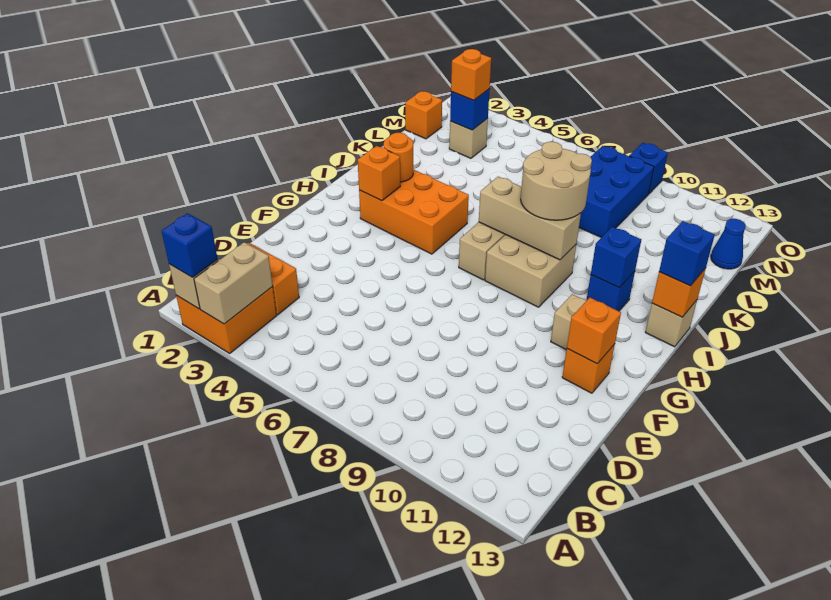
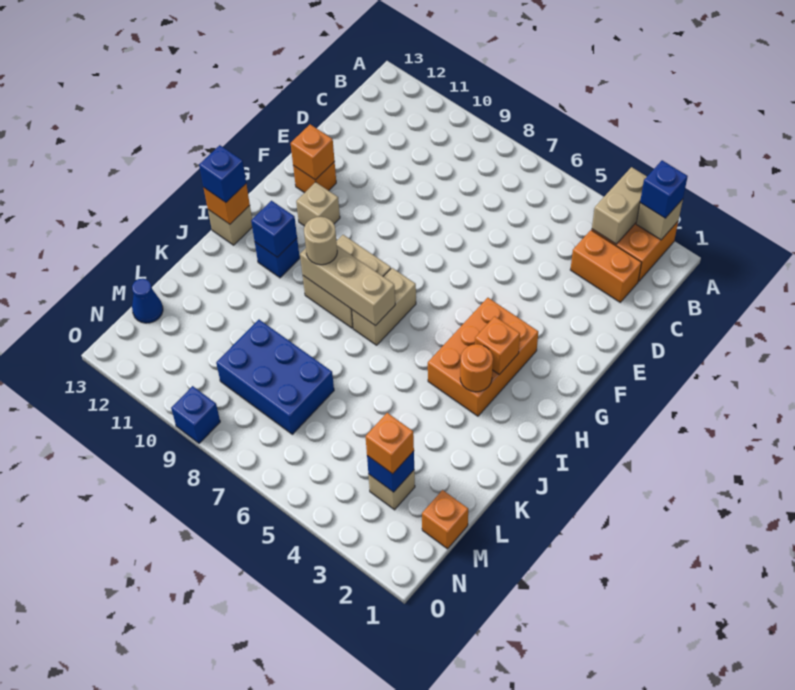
orange brick H3:I5 level 1 -> orange brick G3:I4 level 1
tan round brick I8:J9 level 3 -> tan round brick I9 level 3
blue brick L8:N9 level 1 -> blue brick L7:M9 level 1

